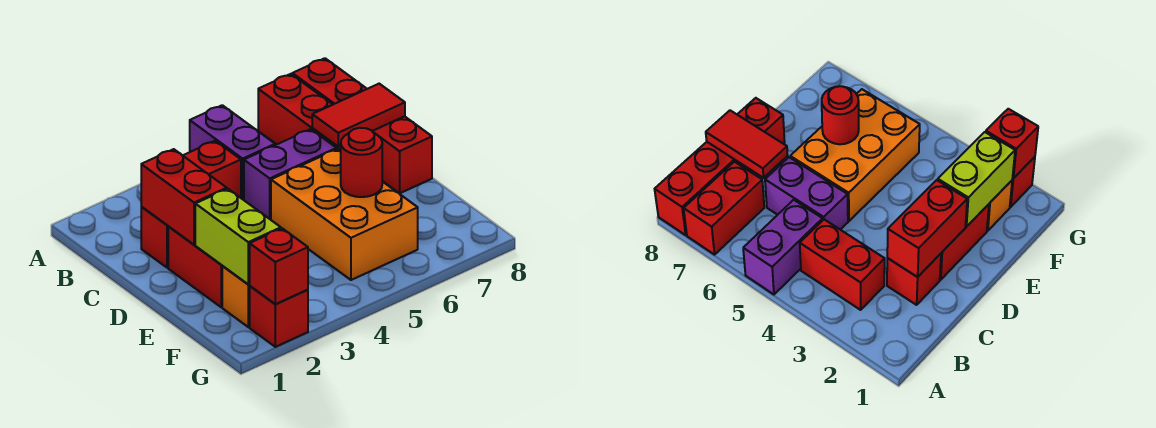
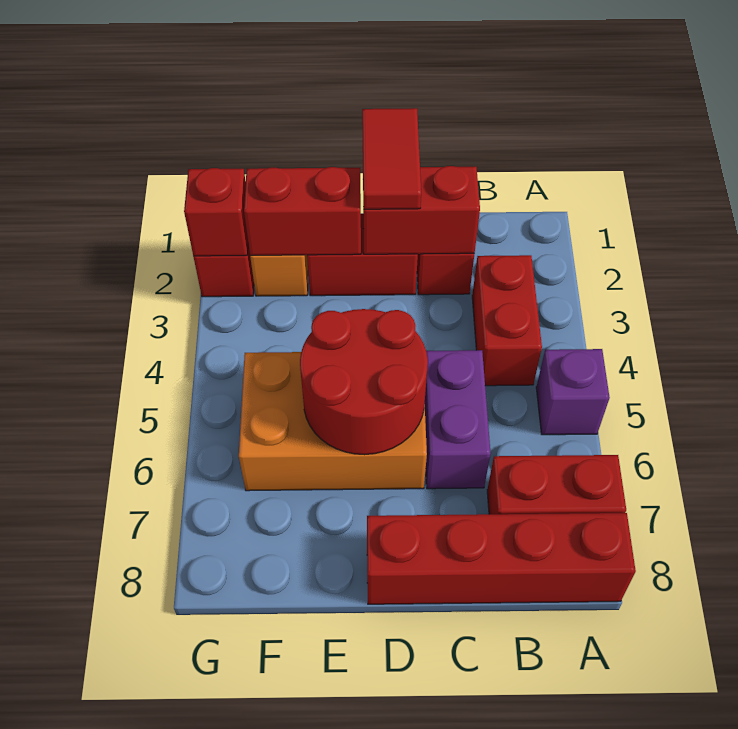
purple brick A5:B5 level 1 -> purple brick A5 level 1
red tile C7:C8 level 2 -> red tile D1:D2 level 3
lime brick E2:F2 level 2 -> red brick E2:F2 level 2
red round brick E6 level 2 -> red round brick D5:E6 level 2

